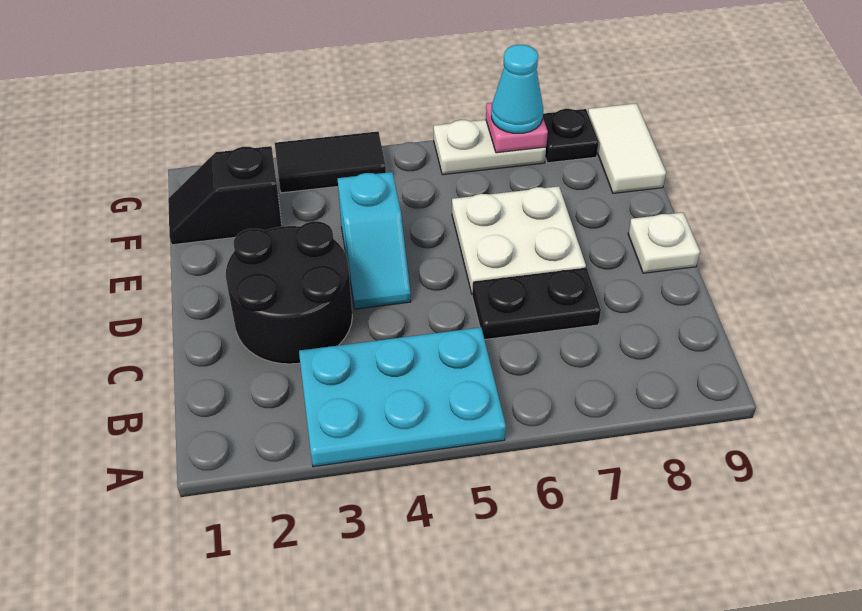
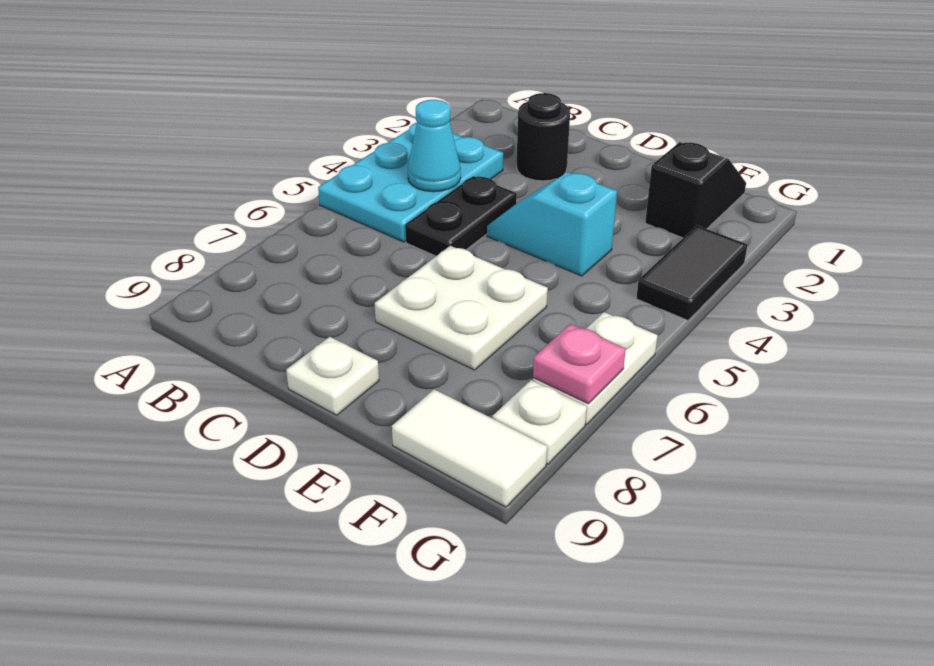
black round brick C2:D3 level 1 -> black round brick C2 level 1
black plate C6:C7 level 1 -> black plate C4:C5 level 1
cyan cone G7 level 3 -> cyan cone B4 level 2
black plate G8 level 1 -> white plate G8 level 1

